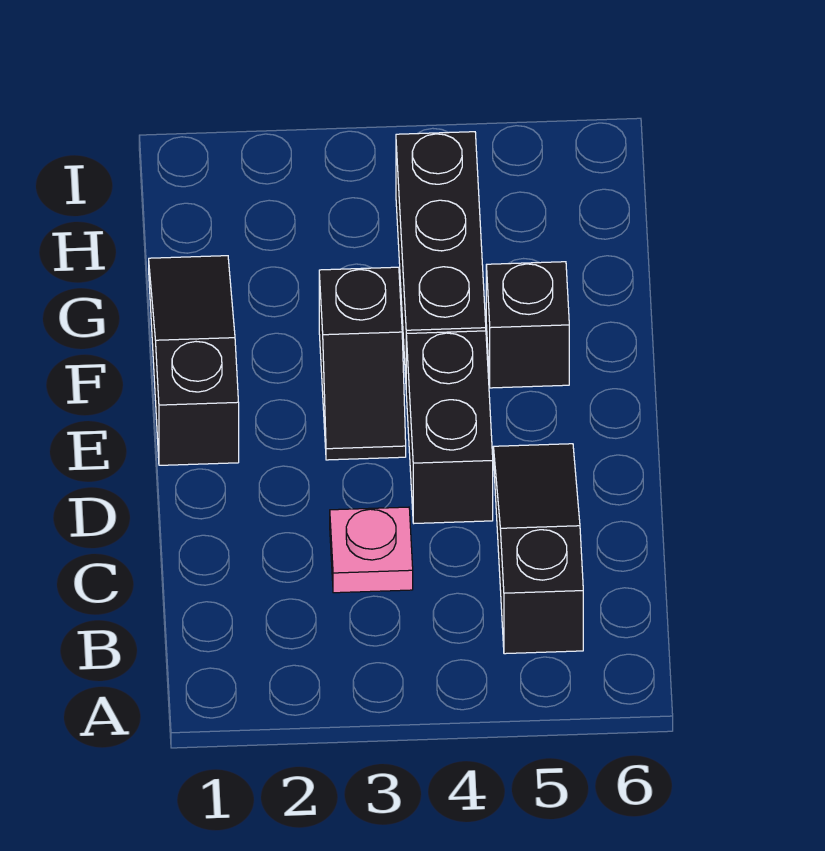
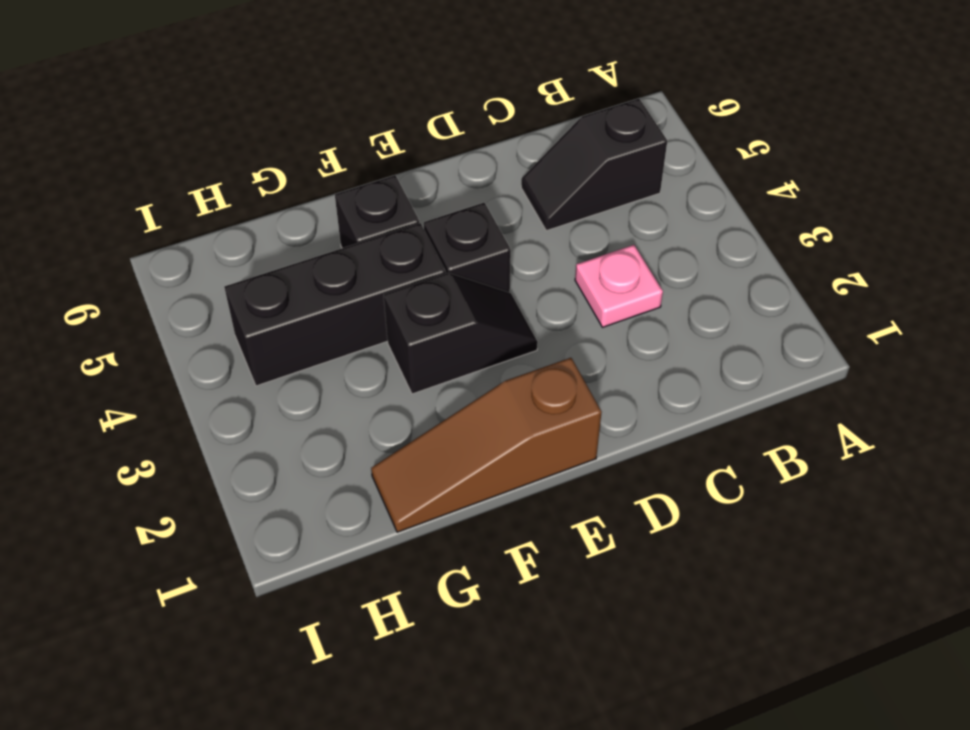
black slope B5:D5 level 1 top B -> black slope B5:C5 level 1 top B
black brick D4:E4 level 1 -> black brick E4 level 1
black slope E1:G1 level 1 top E -> brown slope E1:G1 level 1 top E

